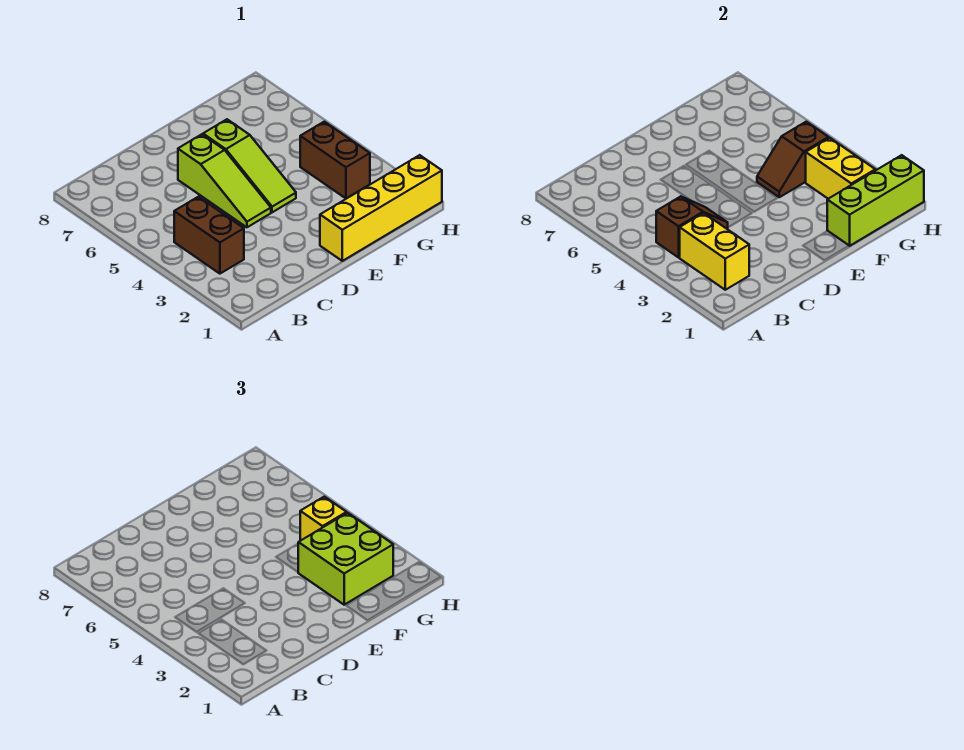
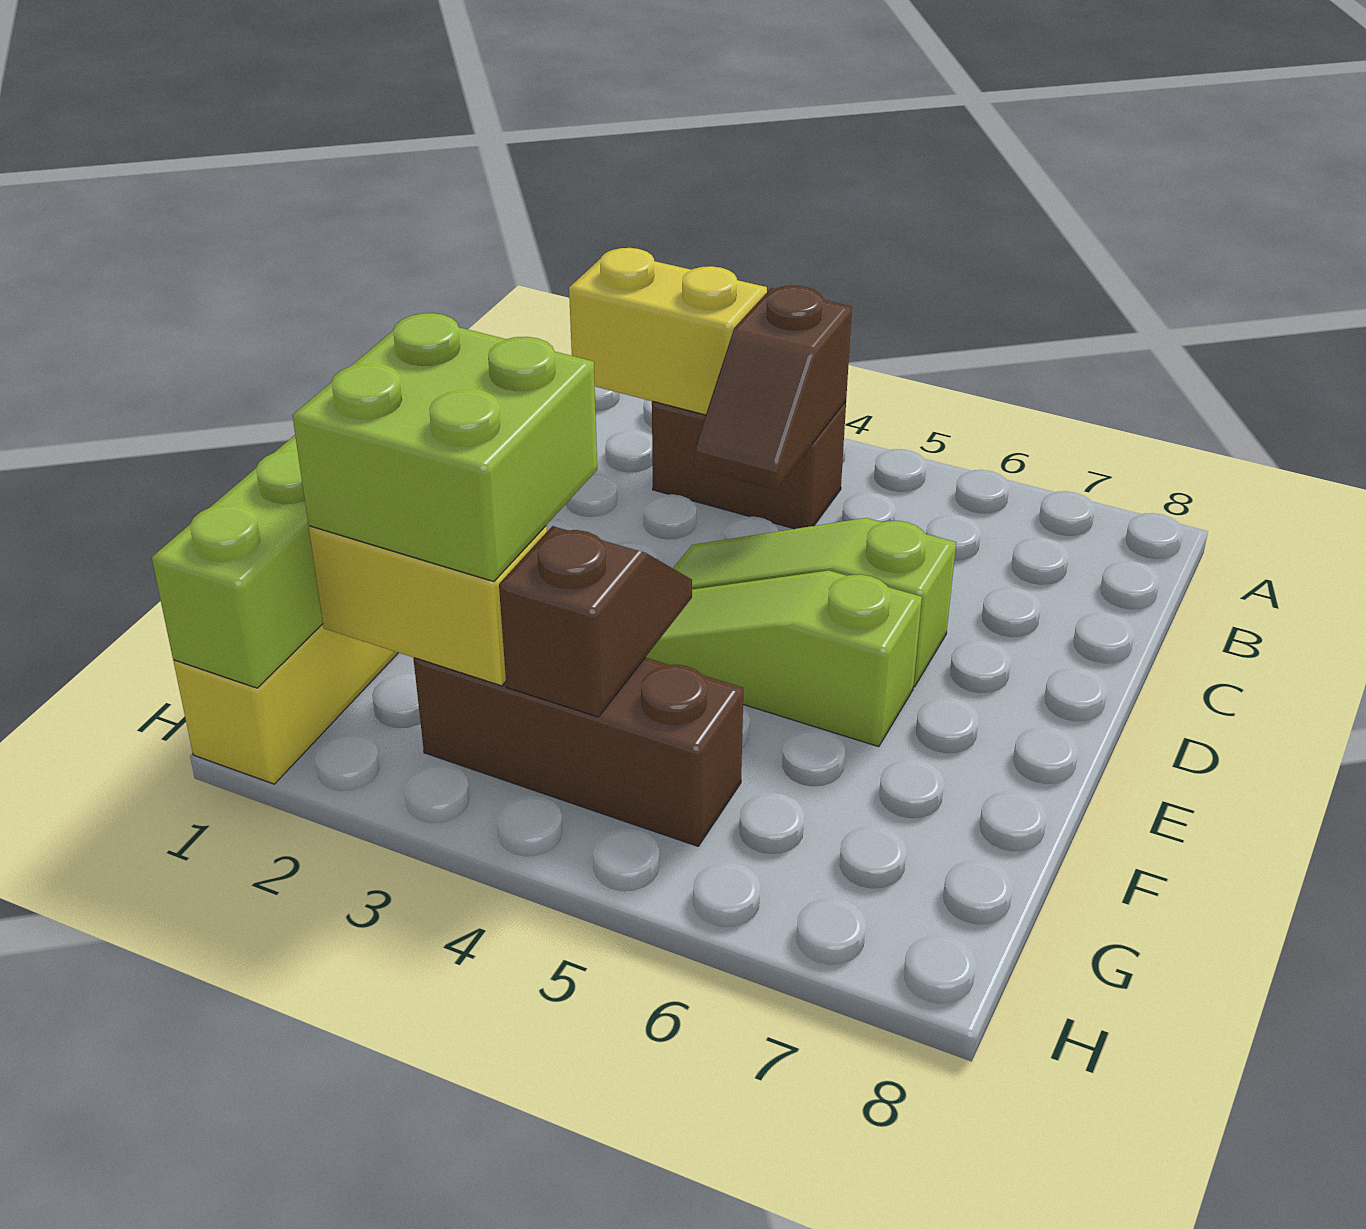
brown brick G3:G4 level 1 -> brown brick G3:G5 level 1
yellow brick G4 level 3 -> none

